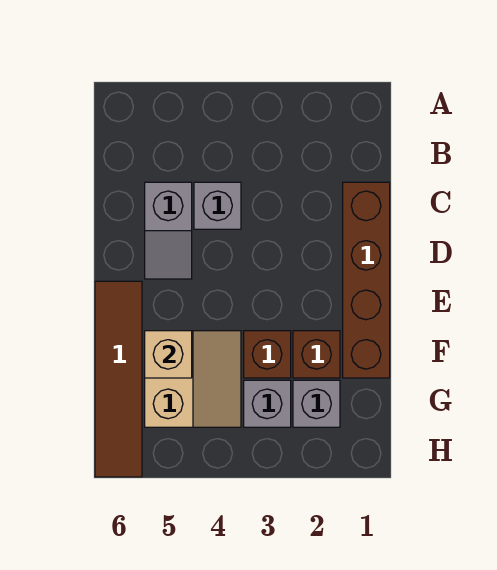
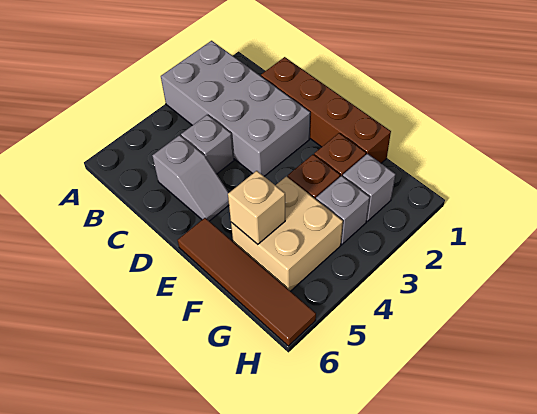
none -> grey brick A2:D3 level 1
tan slope F4:G5 level 1 top 5 -> tan brick F4:G5 level 1

